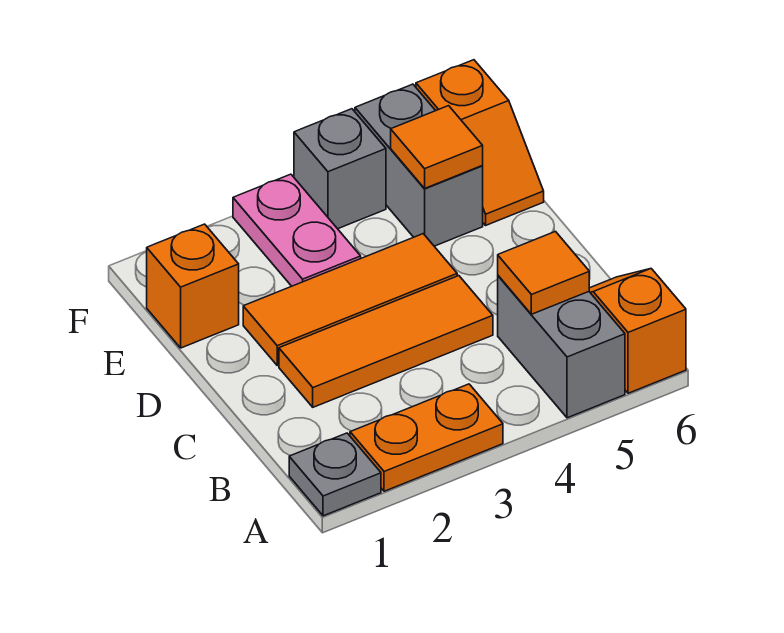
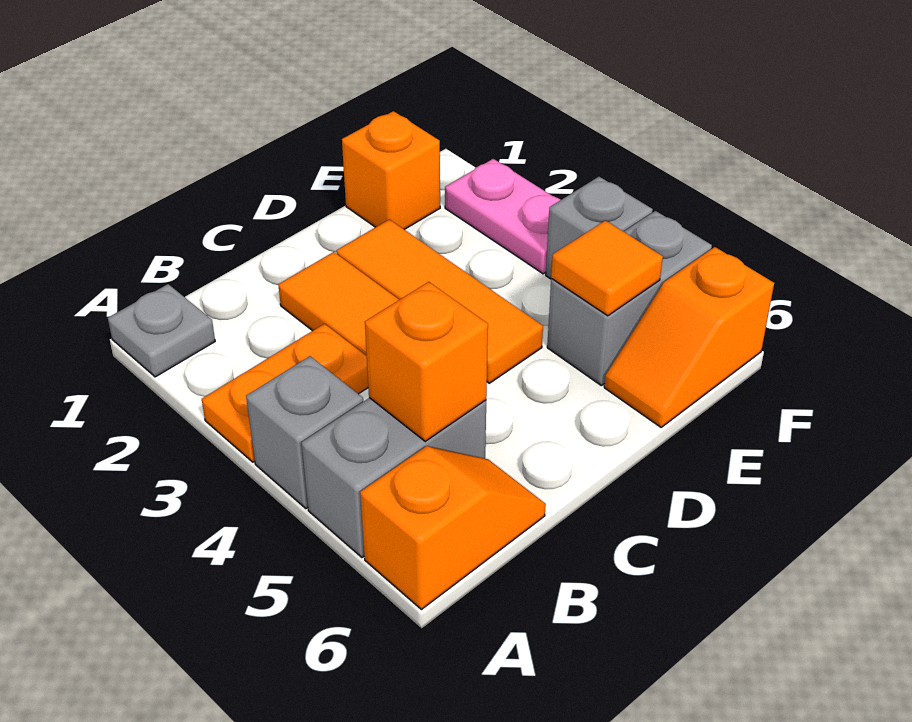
orange plate A2:A3 level 1 -> orange plate A3:B3 level 1
none -> grey brick A4 level 1
orange tile B5 level 2 -> orange brick B5 level 2
pink plate E3:F3 level 1 -> pink plate F2:F3 level 1

